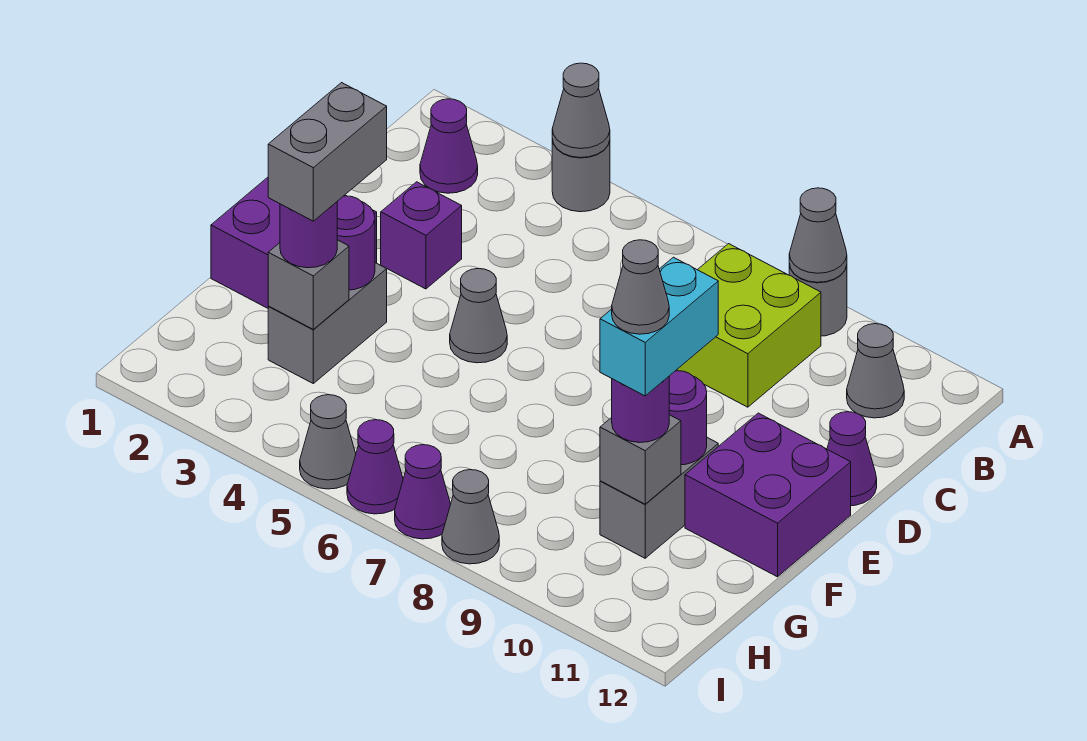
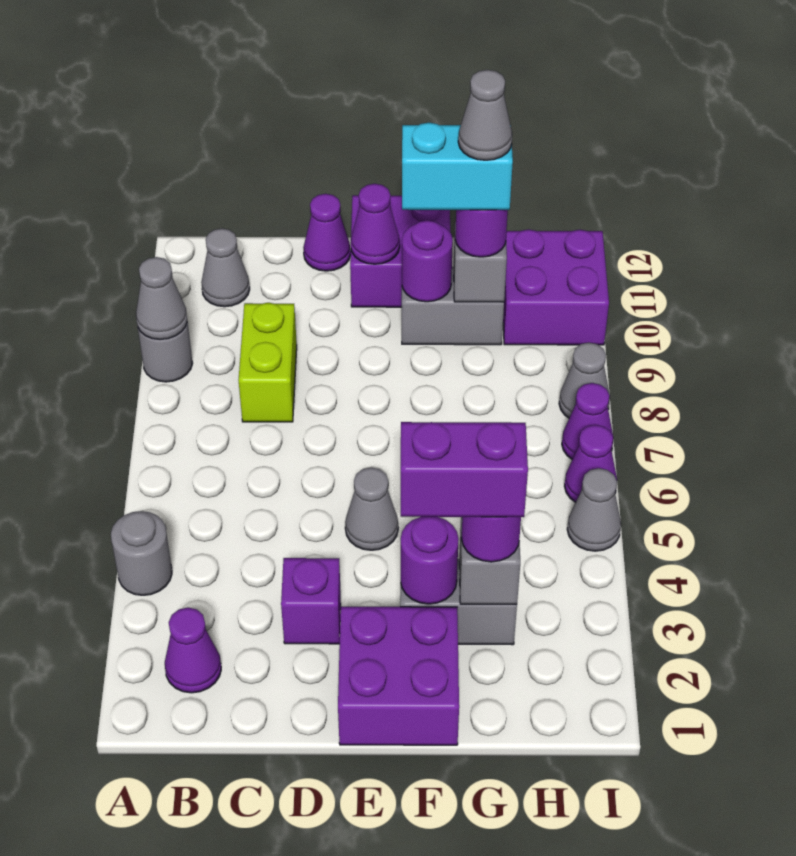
grey cone A4 level 2 -> none
lime brick B8:C9 level 1 -> lime brick C8:C9 level 1
none -> purple cone E11 level 2
grey brick F3:G3 level 4 -> purple brick F3:G3 level 4
none -> purple brick H10:I11 level 1

